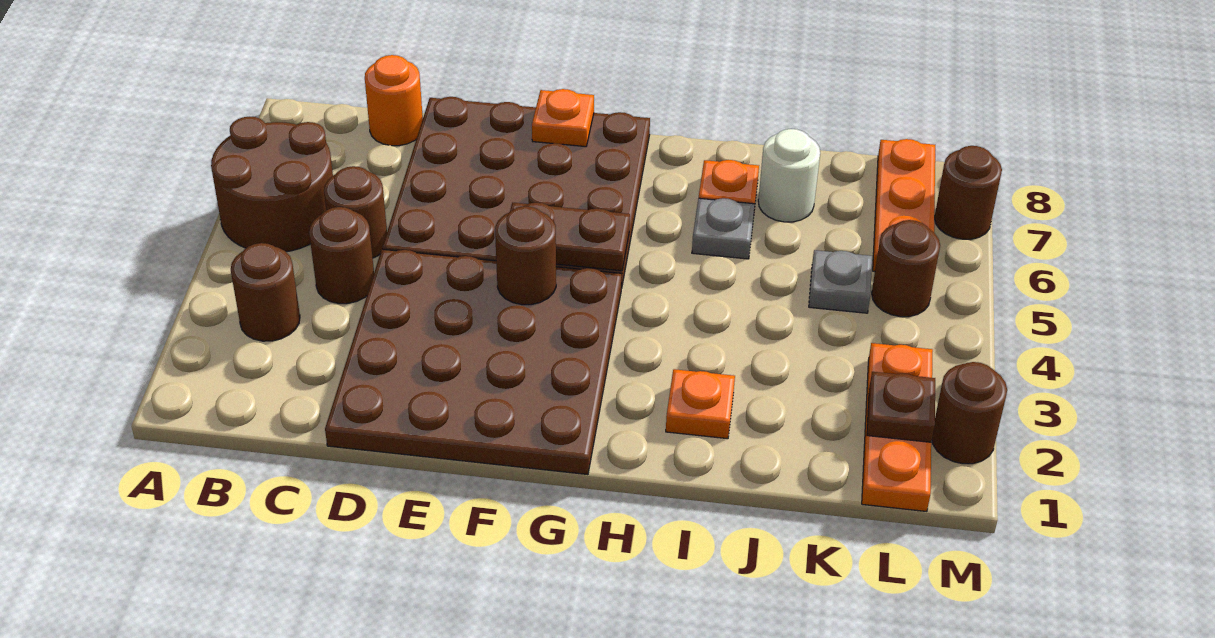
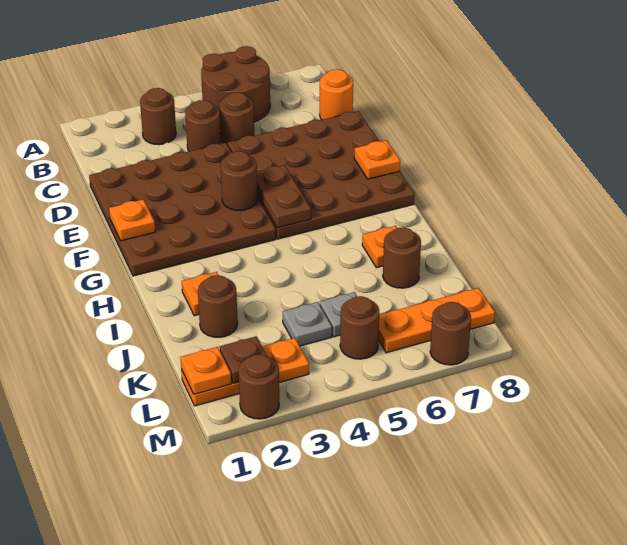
none -> orange plate F1 level 2
grey plate I6 level 1 -> grey plate K4 level 1
none -> brown round brick J2 level 1
white round brick J7 level 1 -> brown round brick J7 level 1
none -> orange plate L1 level 2

